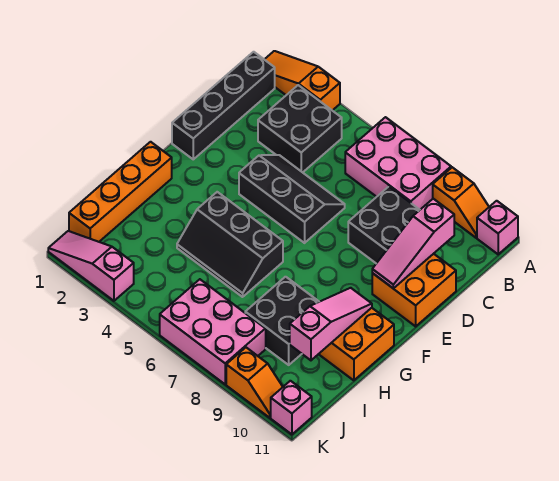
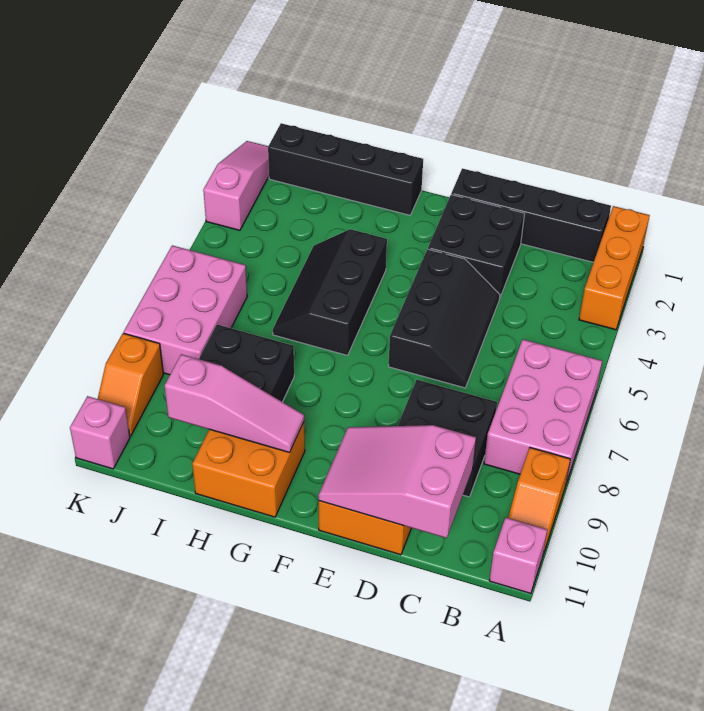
orange slope A1:A3 level 1 top 3 -> orange brick A1:A3 level 1
black brick B3:C4 level 1 -> black brick D2:E3 level 1
pink slope C10:E10 level 2 top C -> pink slope C10:E11 level 2 top C
orange brick G1:J1 level 1 -> black brick G1:J1 level 1

